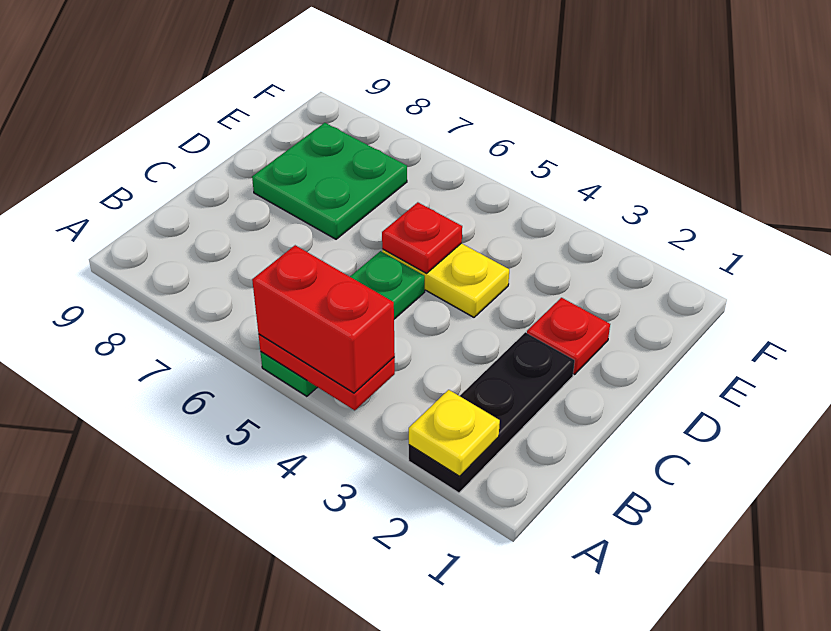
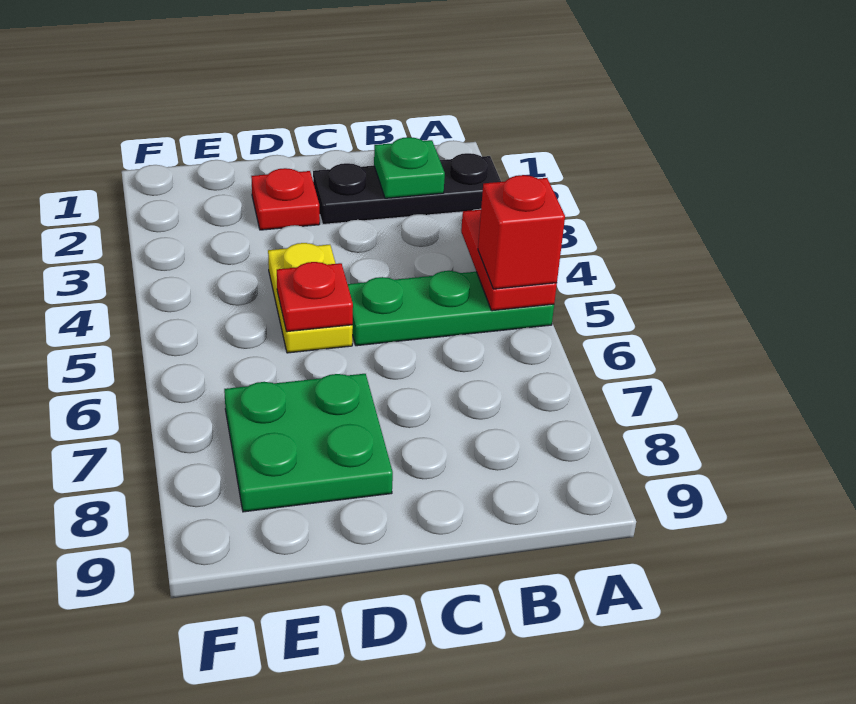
yellow plate A2 level 2 -> none
red brick A4:A5 level 3 -> red brick A5 level 3
none -> green plate B2 level 2

